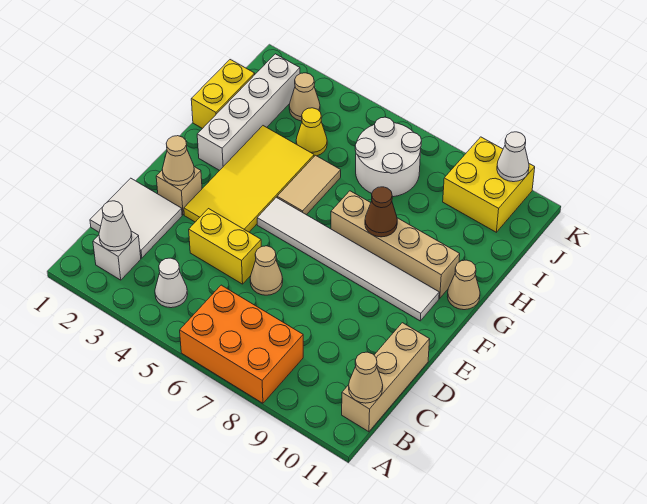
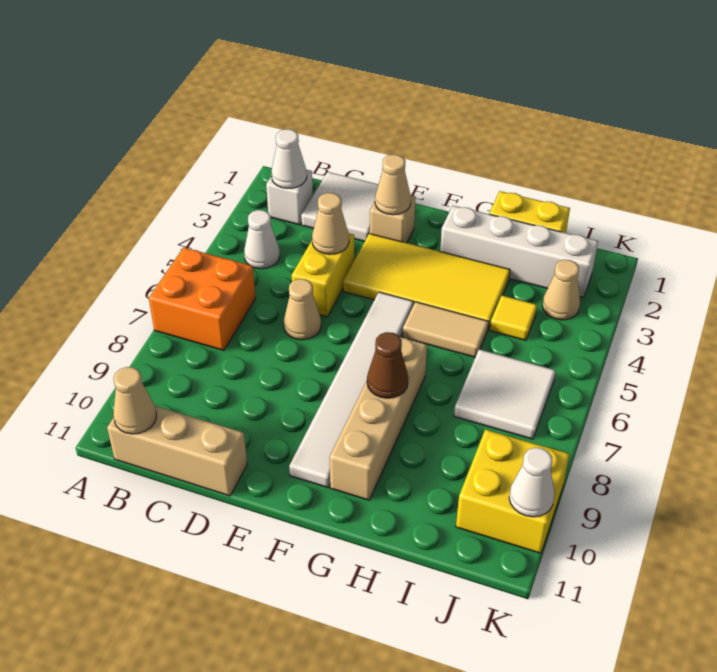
orange brick A6:B8 level 1 -> orange brick A6:B7 level 1
tan cone G11 level 1 -> tan cone D4 level 2
yellow cone I4 level 1 -> yellow tile I4 level 1
white round brick I6:J7 level 1 -> white tile I6:J7 level 1

